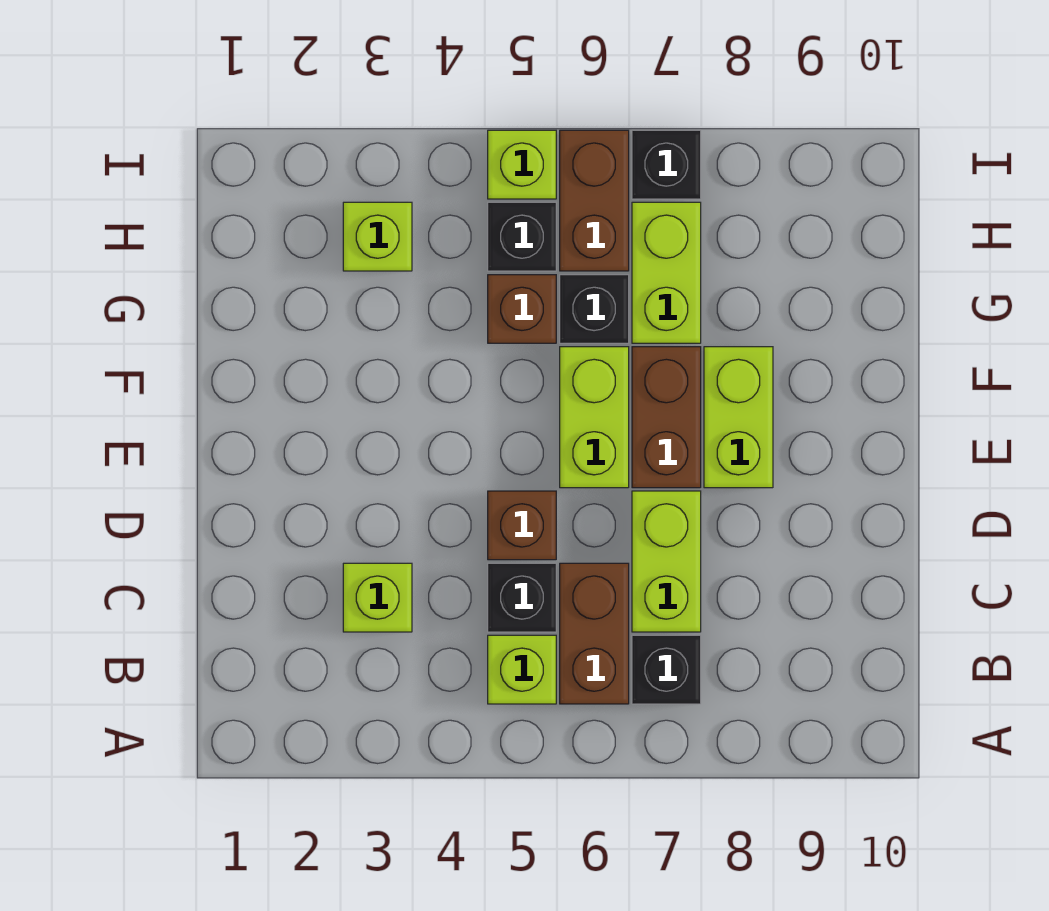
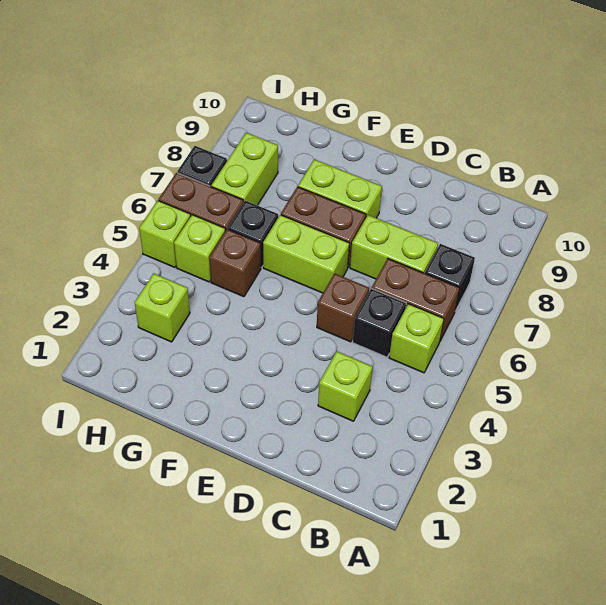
lime brick G7:H7 level 1 -> lime brick H7:H8 level 1
black brick H5 level 1 -> lime brick H5 level 1

